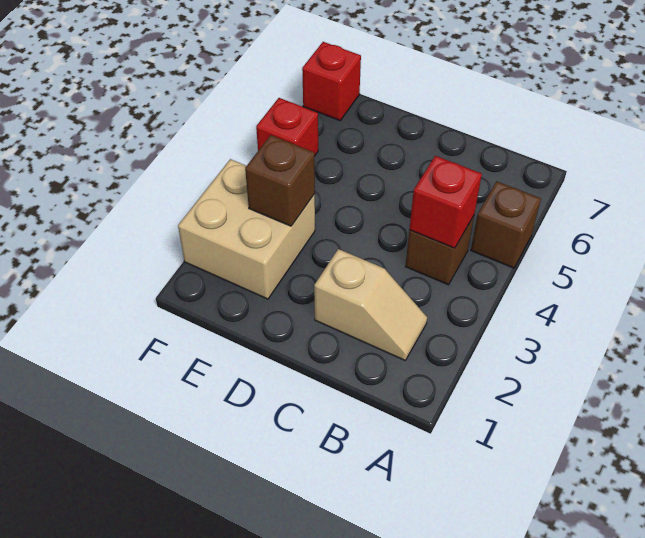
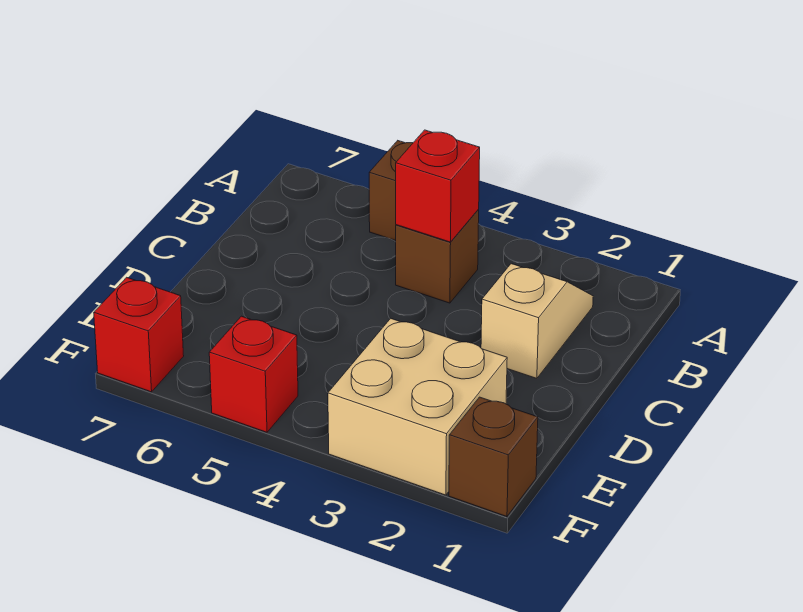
brown brick E3 level 2 -> brown brick F1 level 1

